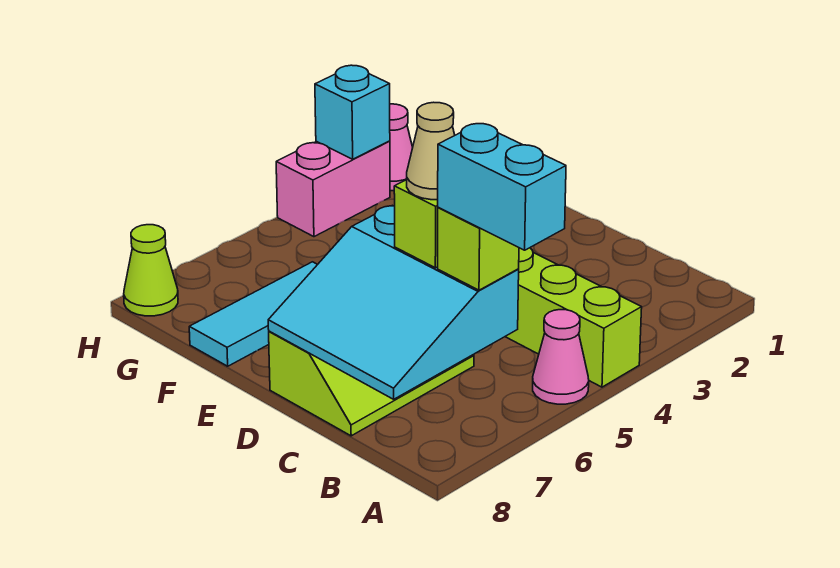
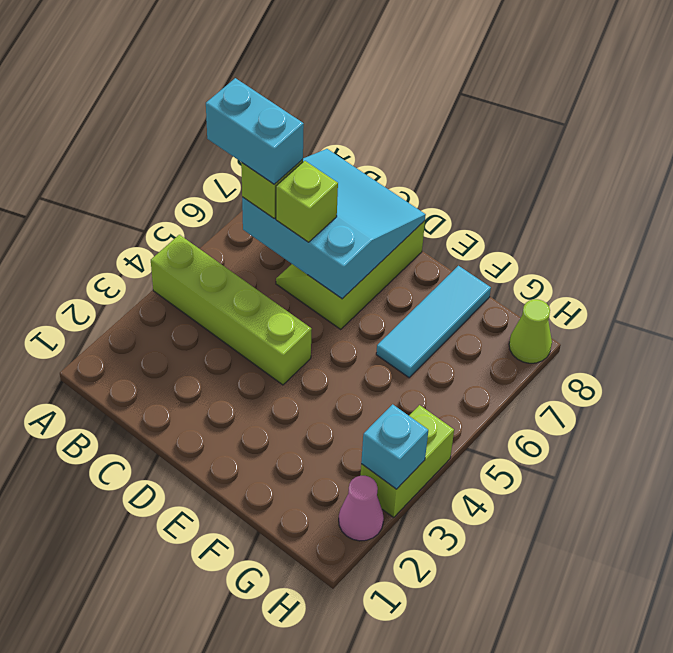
pink cone A5 level 1 -> none
tan cone C6 level 4 -> none
pink brick H3:H4 level 1 -> lime brick H3:H4 level 1

